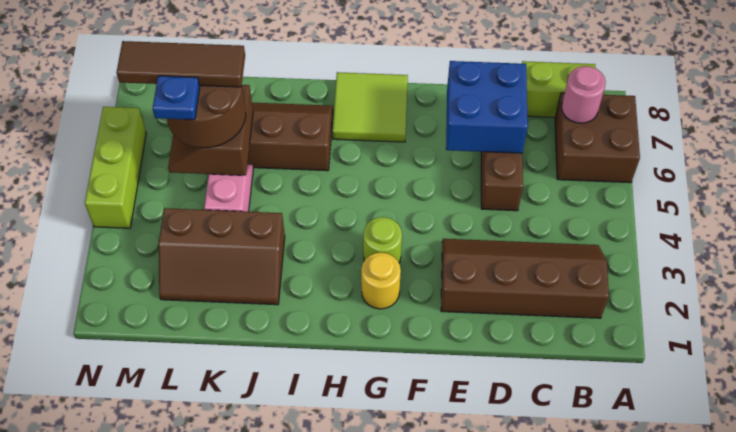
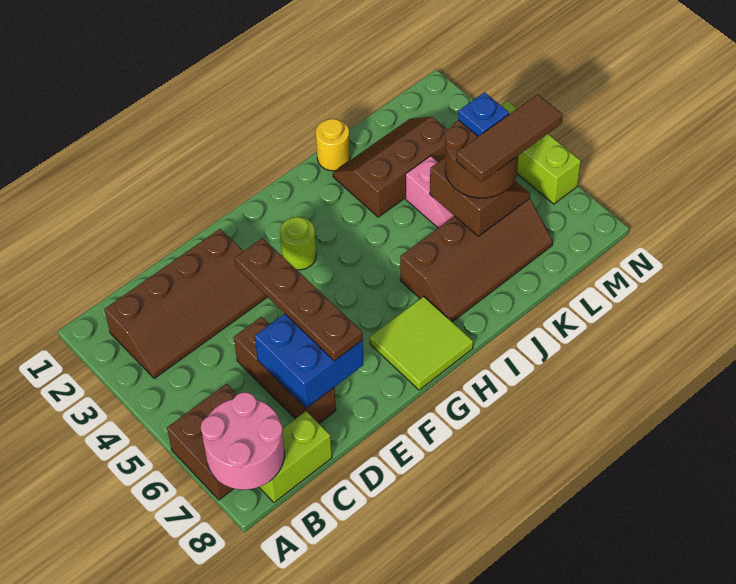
pink round brick B7 level 2 -> pink round brick A7:B8 level 2
none -> brown plate E4:E7 level 3
yellow round brick G2 level 1 -> yellow round brick J1 level 1

